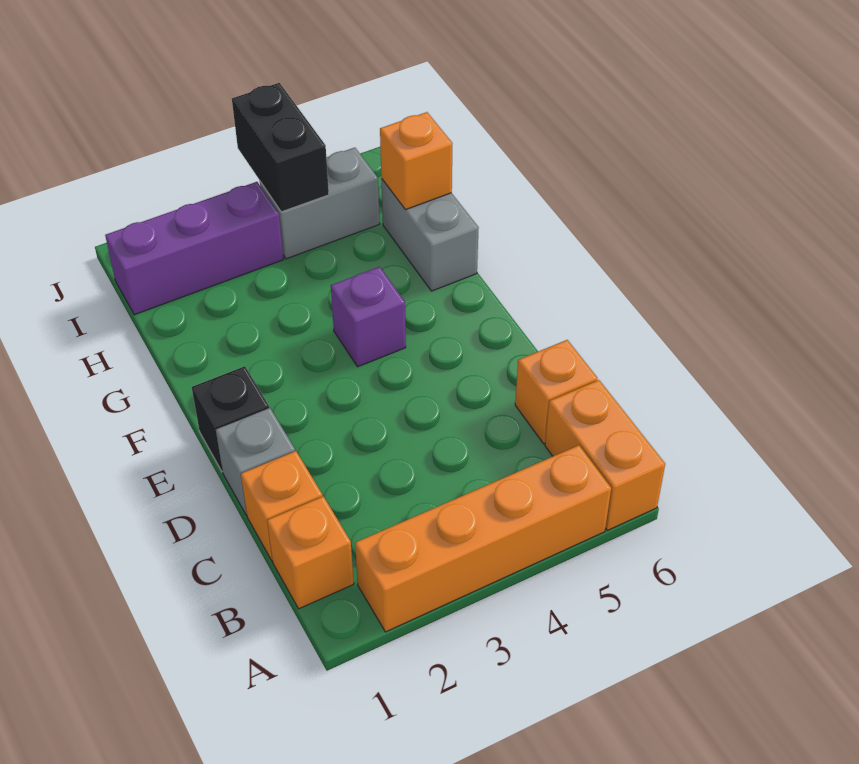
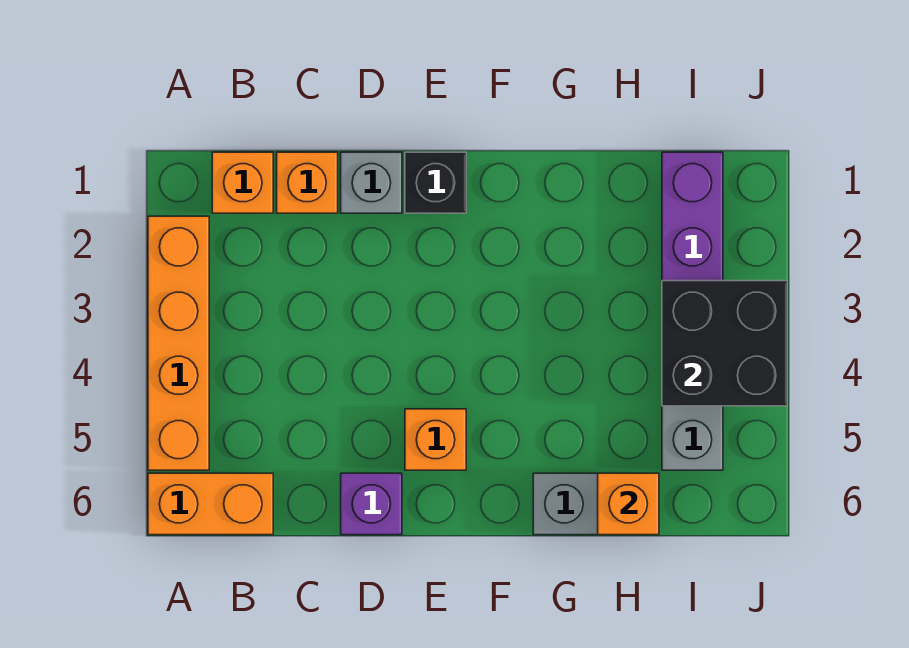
orange brick C6 level 1 -> orange brick E5 level 1
purple brick F4 level 1 -> purple brick D6 level 1
black brick I4:J4 level 2 -> black brick I3:J4 level 2

